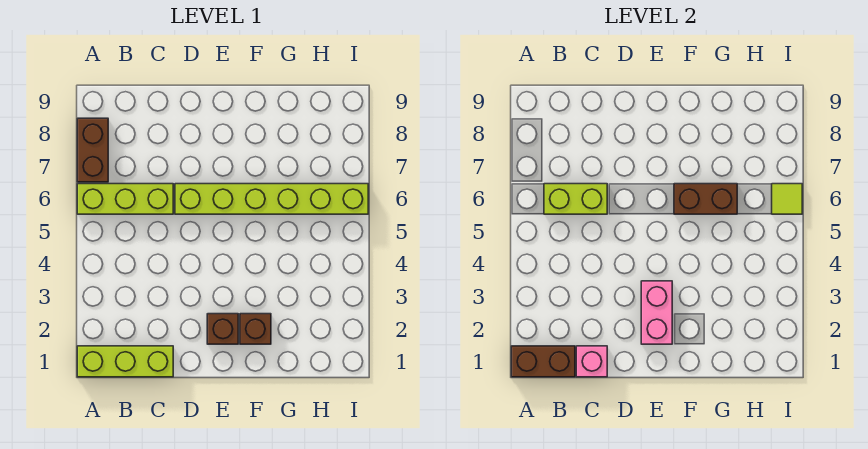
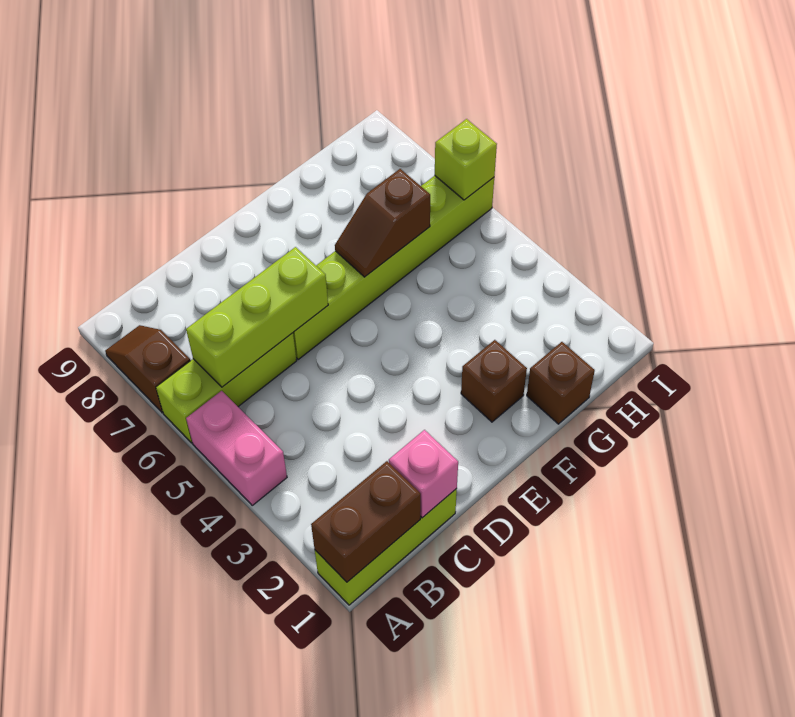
brown brick A7:A8 level 1 -> brown slope A7:A8 level 1 top 7
lime brick B6:C6 level 2 -> lime brick B6:D6 level 2
brown brick E2 level 1 -> brown brick G1 level 1
pink brick E2:E3 level 2 -> pink brick A4:A5 level 1
brown brick F6:G6 level 2 -> brown slope F6:G6 level 2 top G
lime tile I6 level 2 -> lime brick I6 level 2

